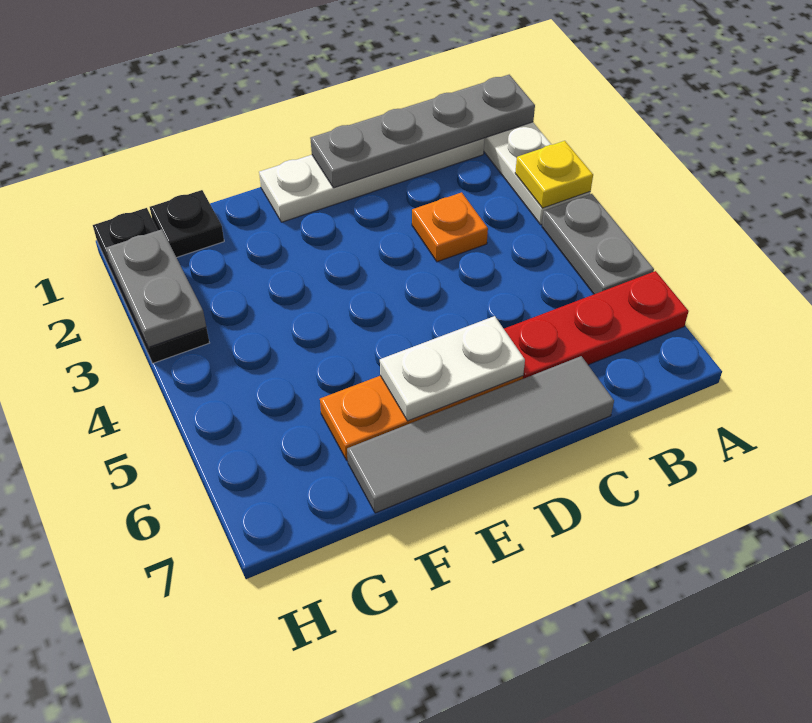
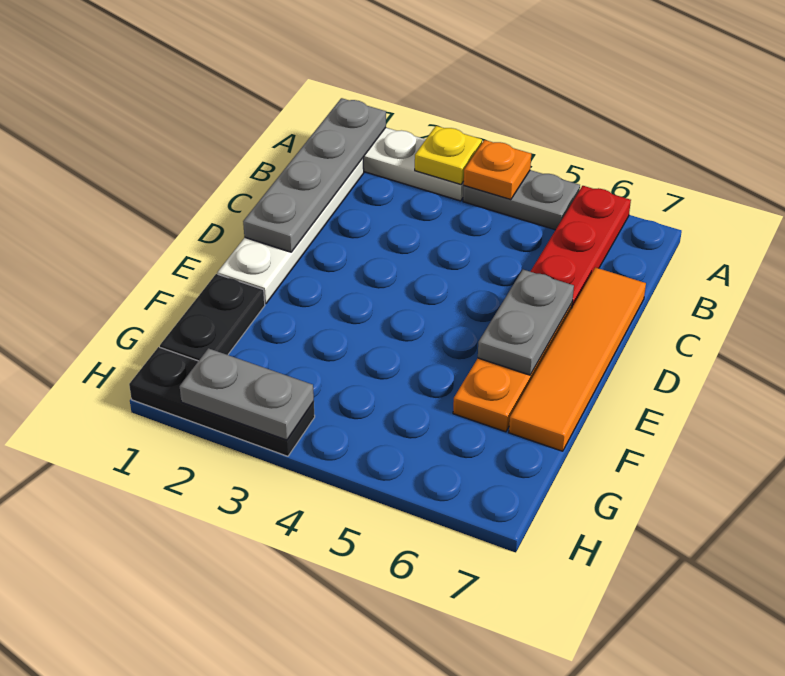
orange plate C3 level 1 -> orange plate A4 level 2
grey tile C7:F7 level 1 -> orange tile C7:F7 level 1
white plate D6:E6 level 2 -> grey plate D6:E6 level 2
black plate G1 level 1 -> black plate F1:G1 level 1

